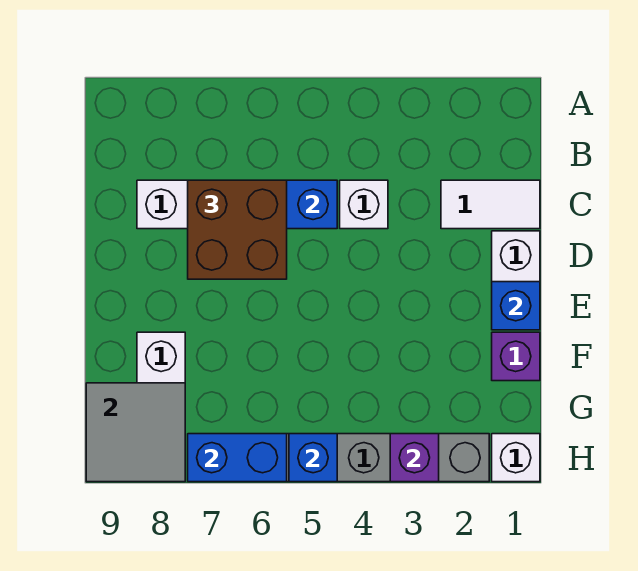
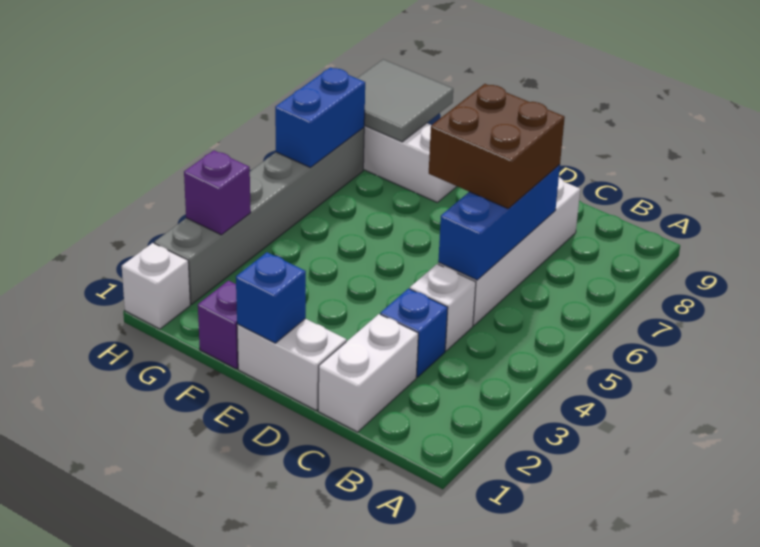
white tile C1:C2 level 1 -> white brick C1:C2 level 1
blue brick H5 level 2 -> blue brick C3 level 1

